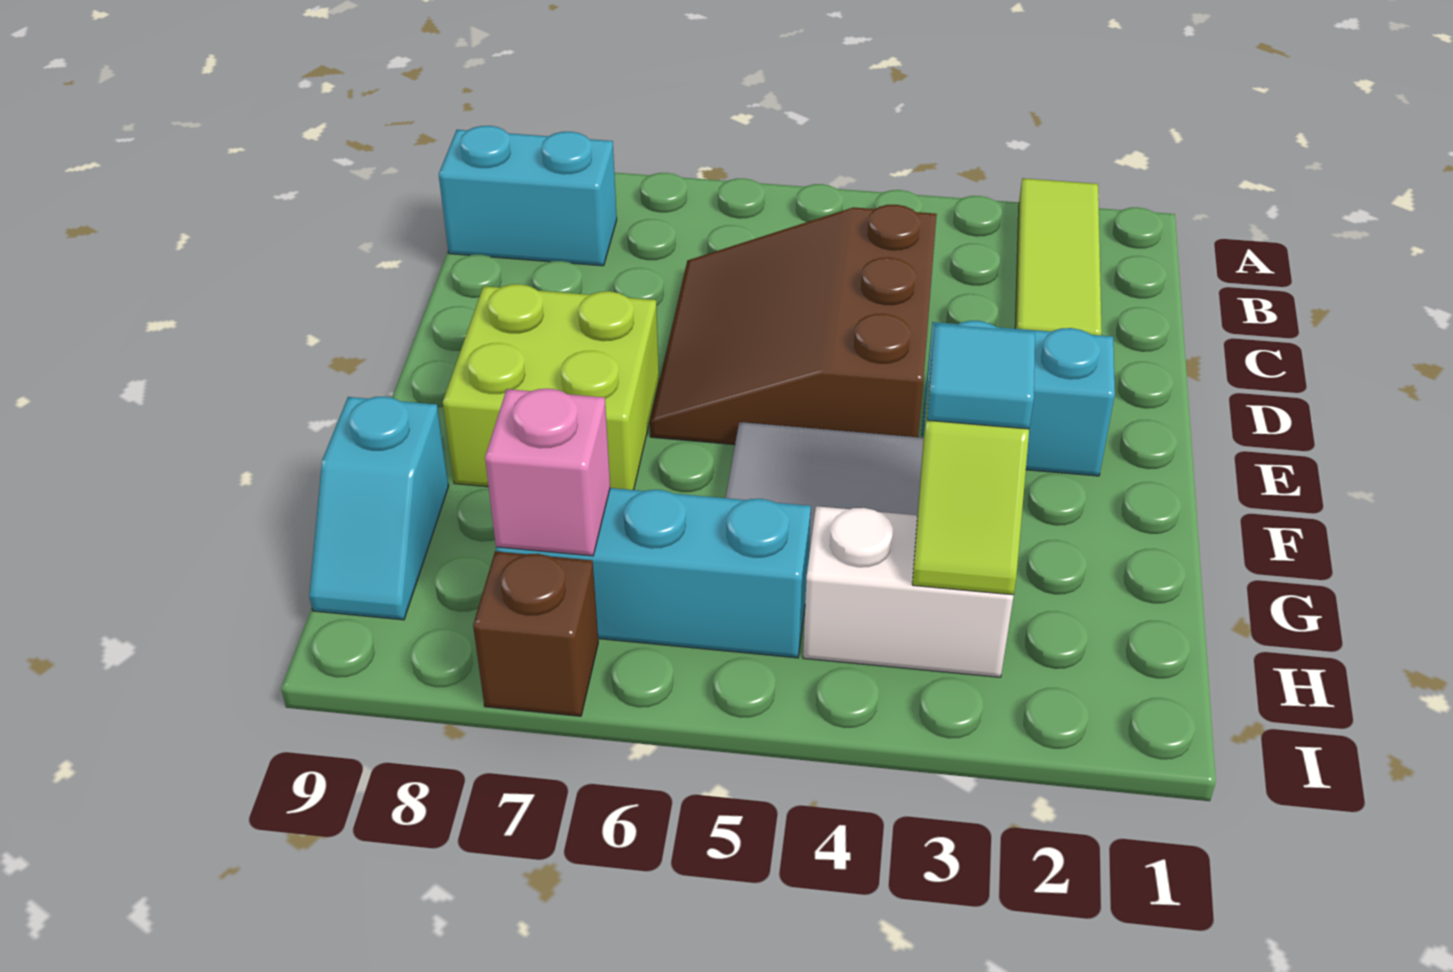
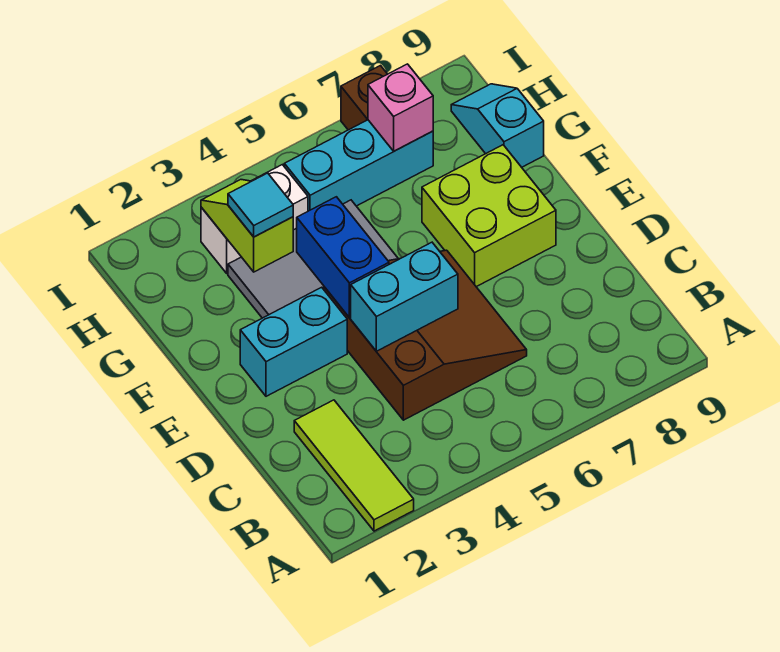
cyan brick B8:B9 level 1 -> cyan brick D4:D5 level 2
none -> blue brick E4:F4 level 2

